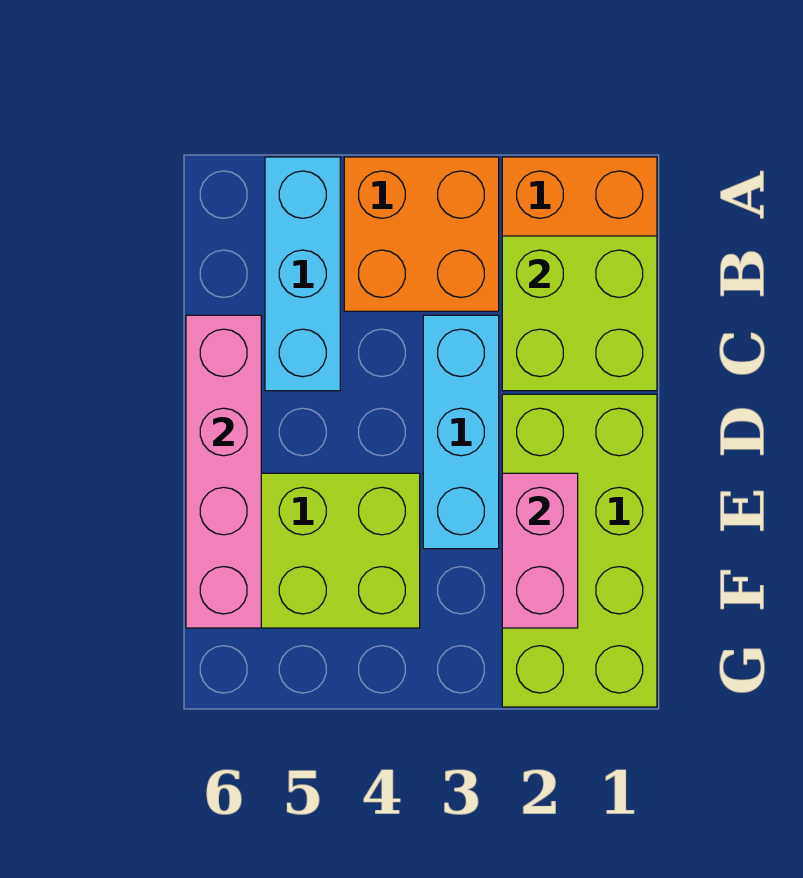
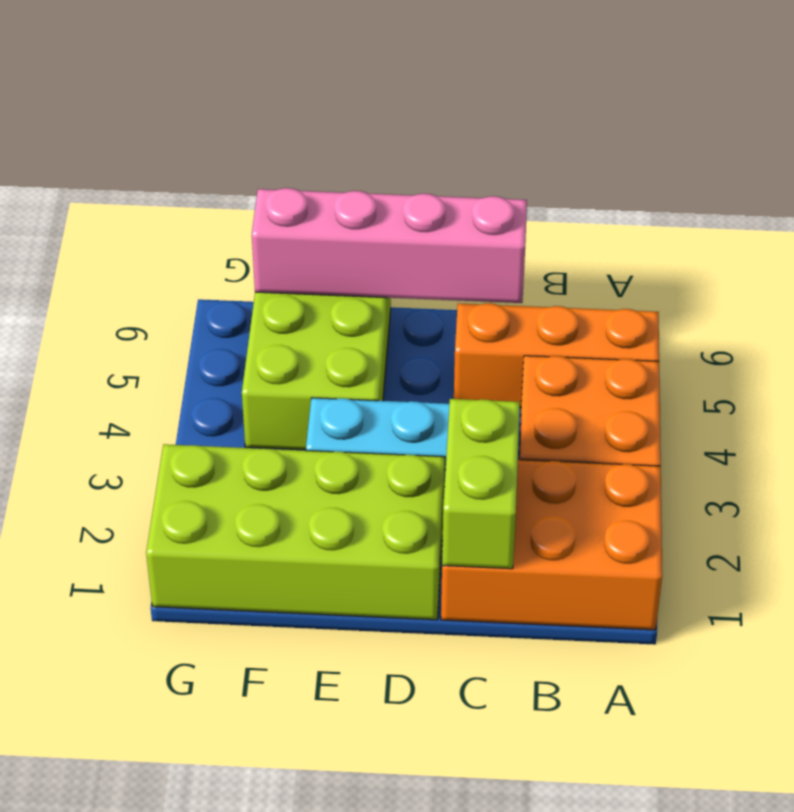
cyan brick A5:C5 level 1 -> orange brick A5:C5 level 1
lime brick B1:C2 level 2 -> lime brick C1:C2 level 2
pink brick E2:F2 level 2 -> none

